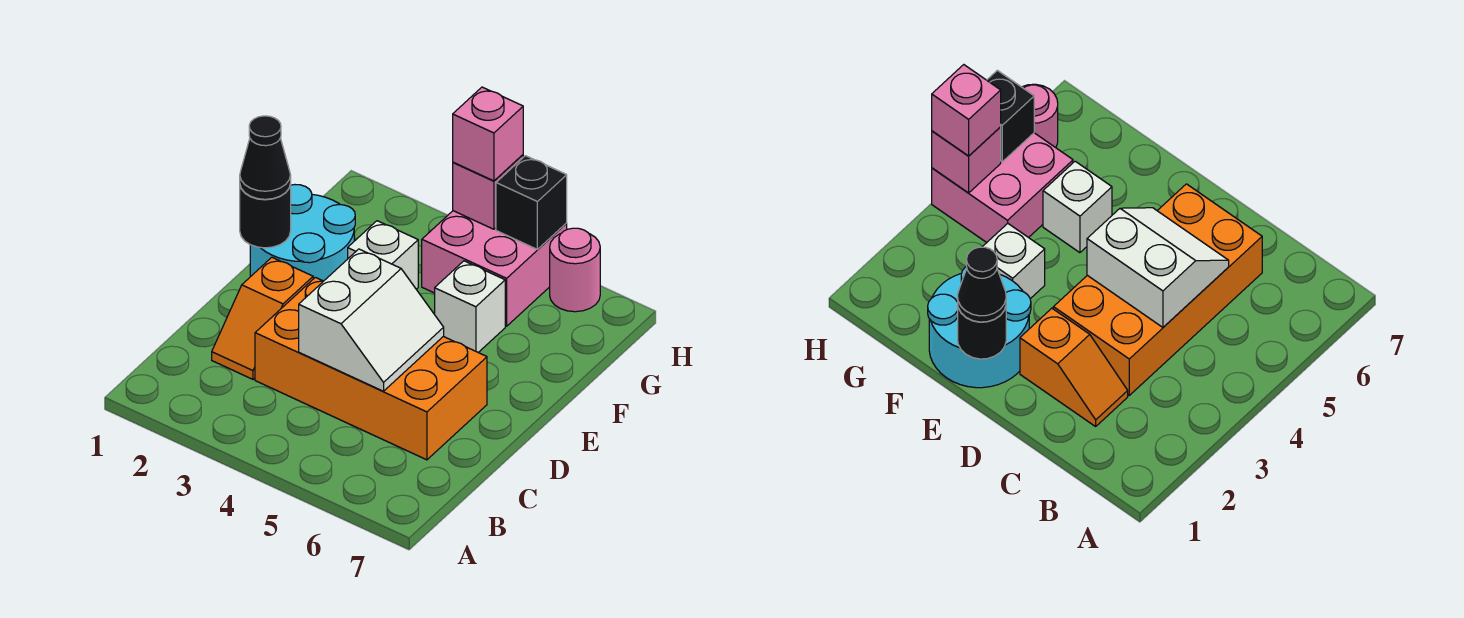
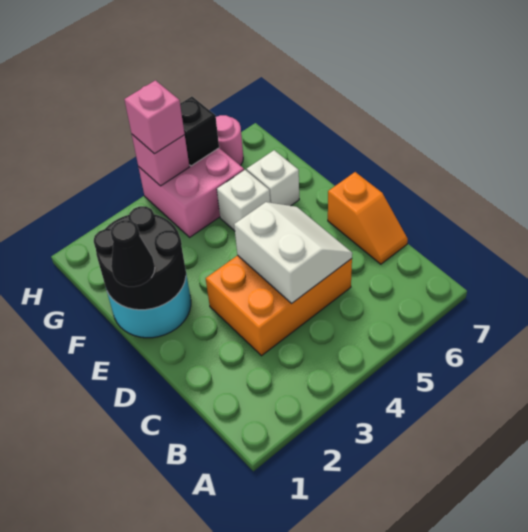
orange slope C2:D2 level 1 top D -> orange slope C7:D7 level 1 top D
orange brick C3:D6 level 1 -> orange brick C3:D5 level 1
black round brick E1 level 2 -> black round brick E1:F2 level 2
white brick F3 level 1 -> white brick F6 level 1

